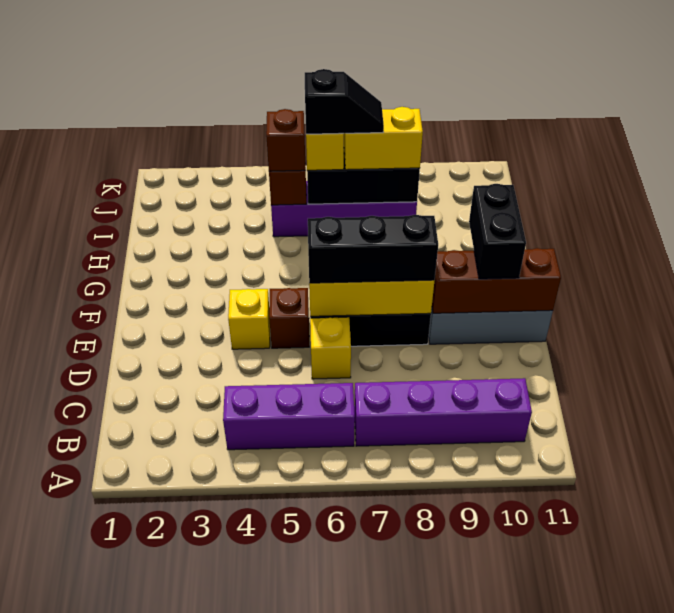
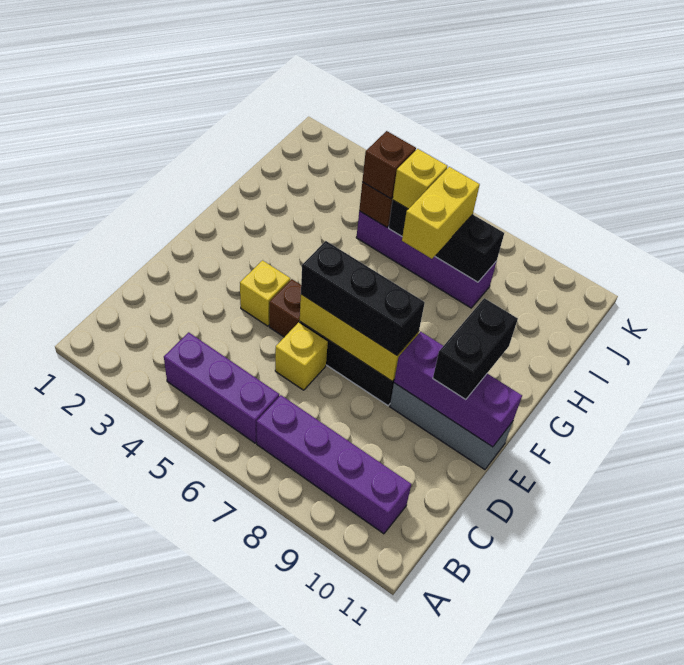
brown brick E9:E11 level 2 -> purple brick E9:E11 level 2
black slope I6:I7 level 4 top 6 -> none
yellow brick I7:I8 level 3 -> yellow brick H7:I7 level 3

